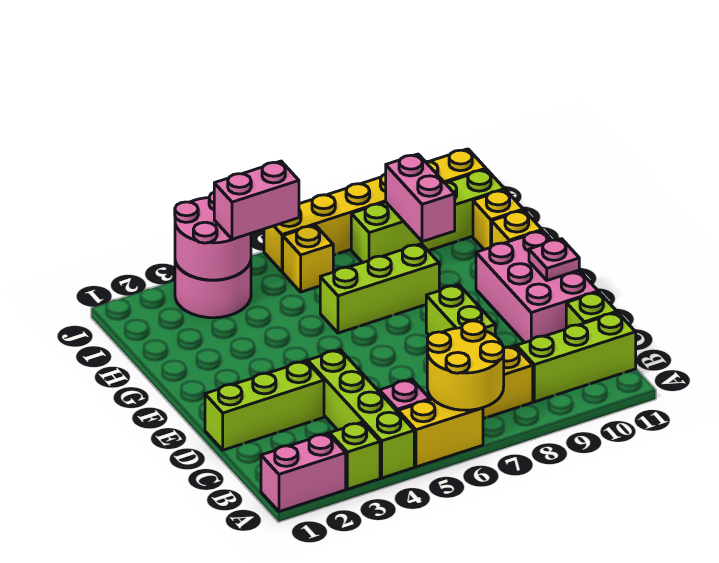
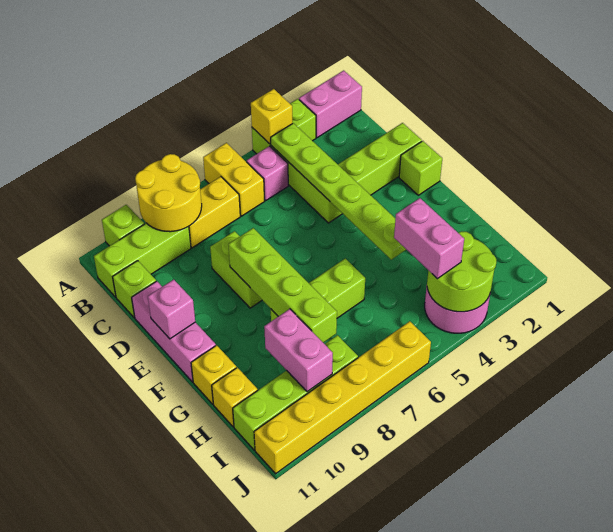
yellow brick A5:A6 level 1 -> yellow brick A6:B6 level 1
yellow round brick A6:B7 level 2 -> yellow round brick A8:B9 level 2
none -> lime brick A10 level 1
none -> lime plate B4:G4 level 2
pink brick D10:F11 level 1 -> pink brick D11:F11 level 1
none -> lime brick E1 level 1
none -> lime brick E8:H8 level 2
pink plate E11 level 2 -> pink brick E11 level 2
pink round brick I3:J4 level 2 -> lime round brick I3:J4 level 2
pink brick I4:I5 level 3 -> pink brick H4:I4 level 3
yellow brick I6 level 1 -> yellow brick A4 level 2

